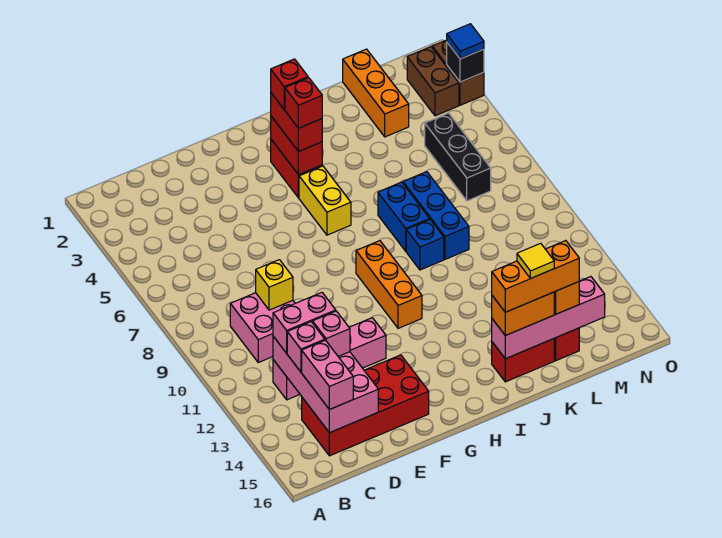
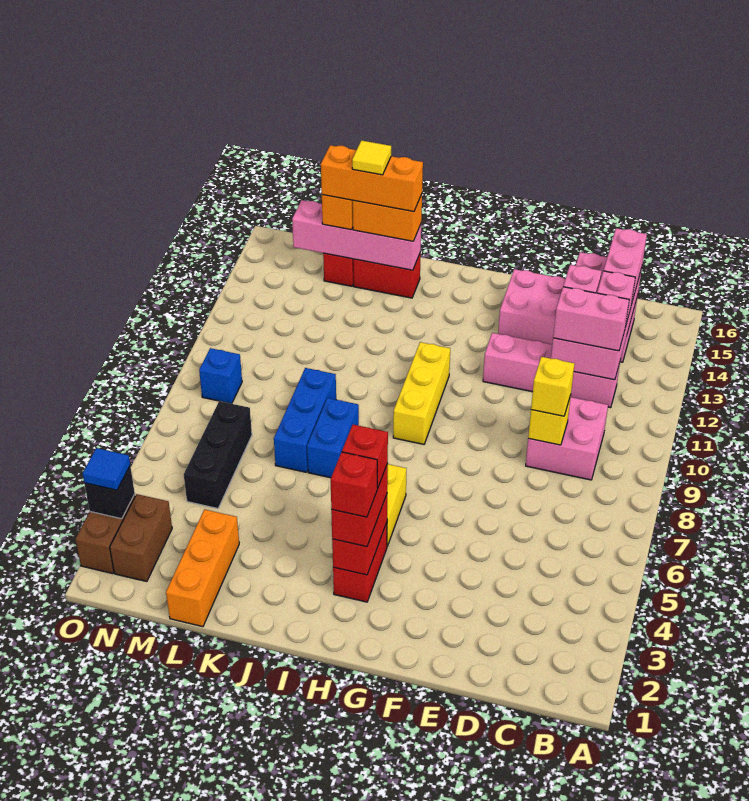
red brick C14:F15 level 1 -> pink brick C14:F15 level 1
none -> yellow brick D9 level 3
orange brick H9:H11 level 1 -> yellow brick H9:H11 level 1
blue brick J9 level 1 -> blue brick N9 level 1

